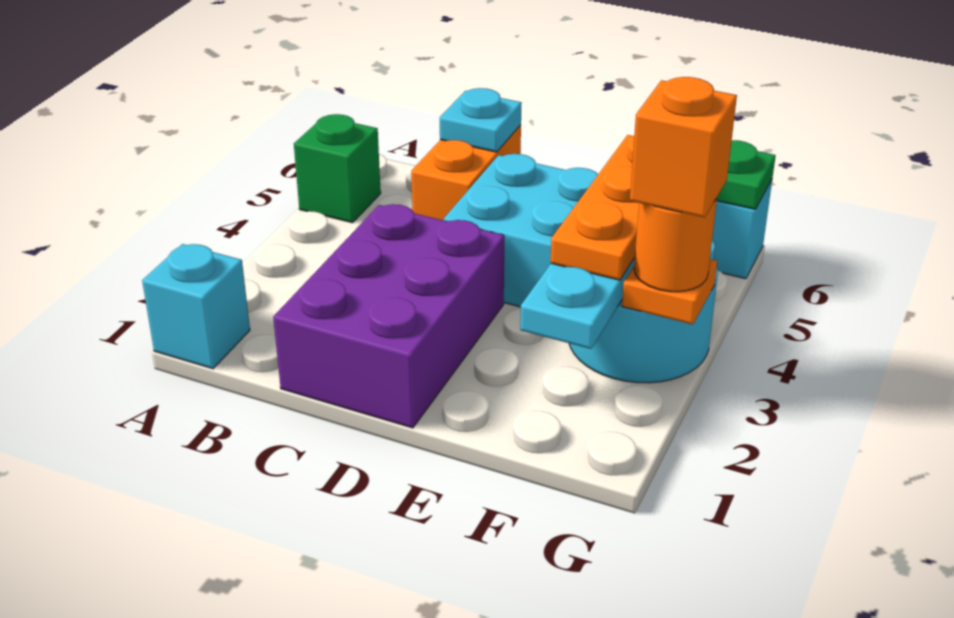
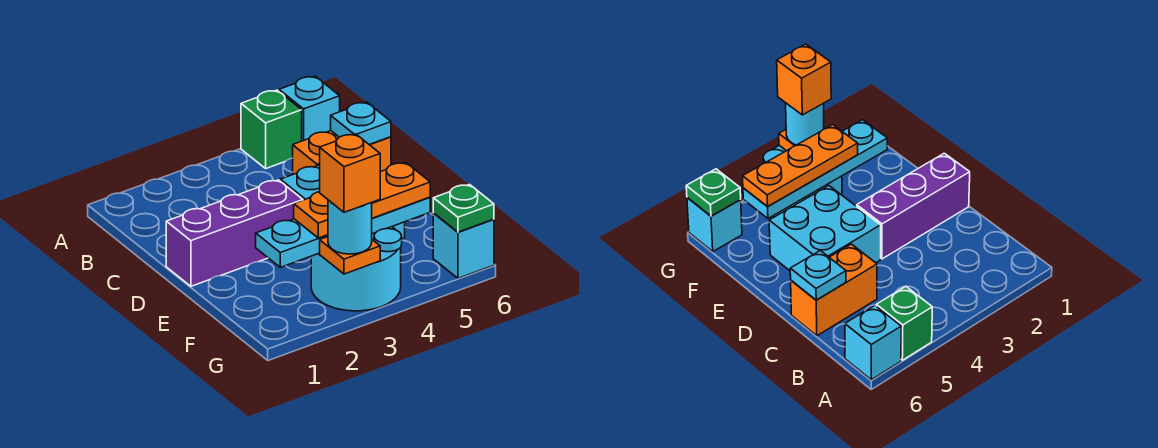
cyan brick A1 level 1 -> cyan brick A6 level 1
purple brick C1:D3 level 1 -> purple brick D1:D3 level 1
orange round brick G3 level 3 -> cyan round brick G3 level 3

